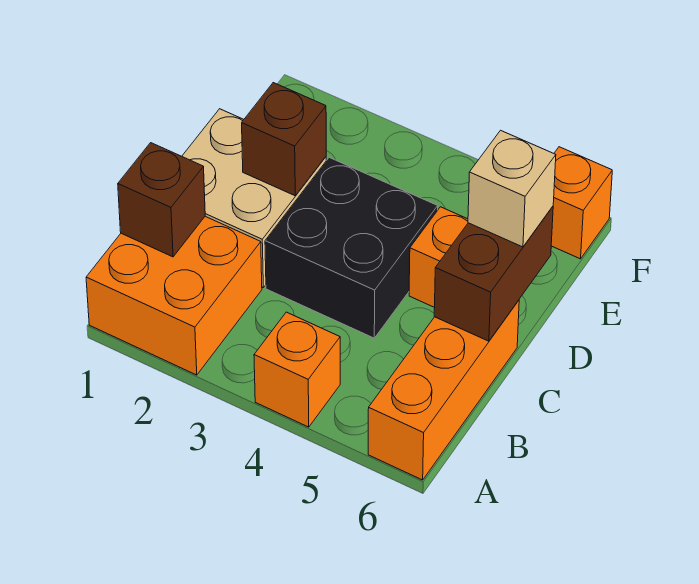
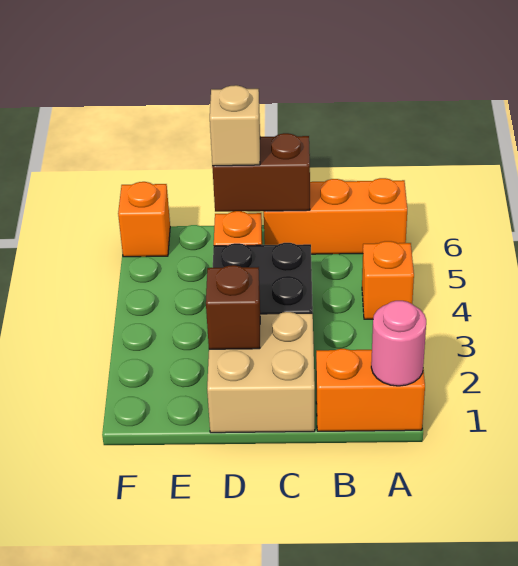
orange brick A1:B2 level 1 -> orange brick A1:B1 level 1
none -> pink round brick A1 level 2
brown brick B1 level 2 -> none

